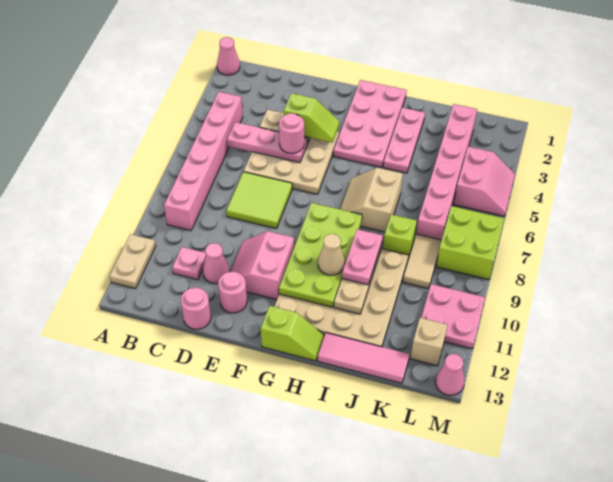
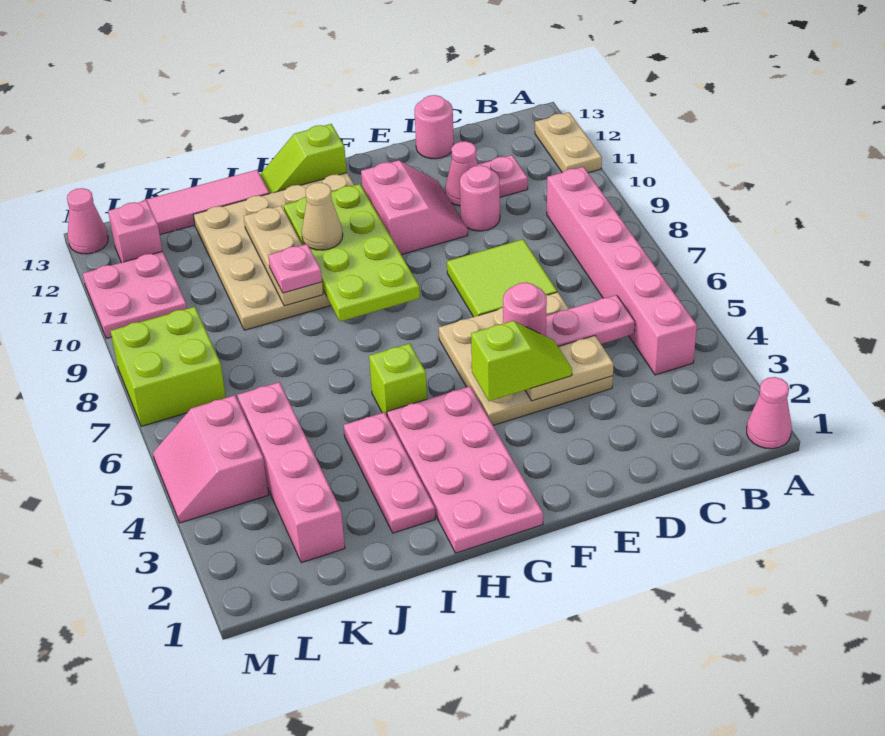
lime slope E4:F4 level 3 top E -> lime slope E4:F4 level 3 top F
pink round brick E12 level 1 -> pink round brick D10 level 1
tan slope H6:I7 level 1 top I -> none
pink plate I9:I10 level 3 -> pink plate I9 level 3
lime brick J8 level 1 -> lime brick H5 level 1
pink brick K2:K7 level 1 -> pink brick K2:K5 level 1
tan tile K8:K9 level 1 -> none
tan brick L12 level 1 -> pink brick L12 level 1

